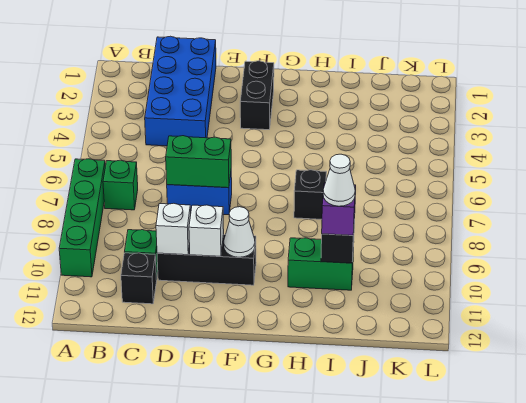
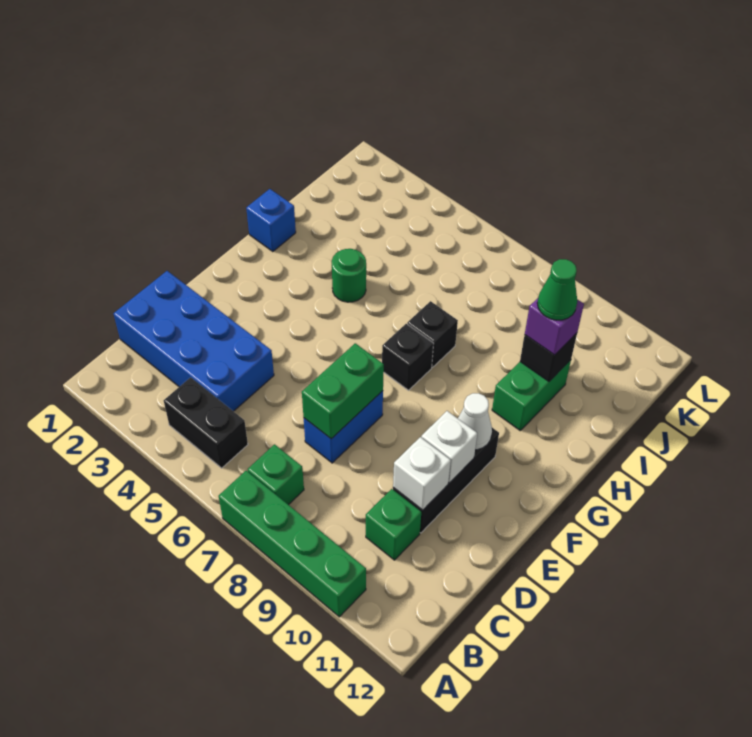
black brick C11 level 1 -> black brick G7 level 1
black brick F2:F3 level 1 -> black brick B4:B5 level 1
none -> blue brick H1 level 1
none -> green round brick H4 level 1
white cone I10 level 4 -> green cone I10 level 4

